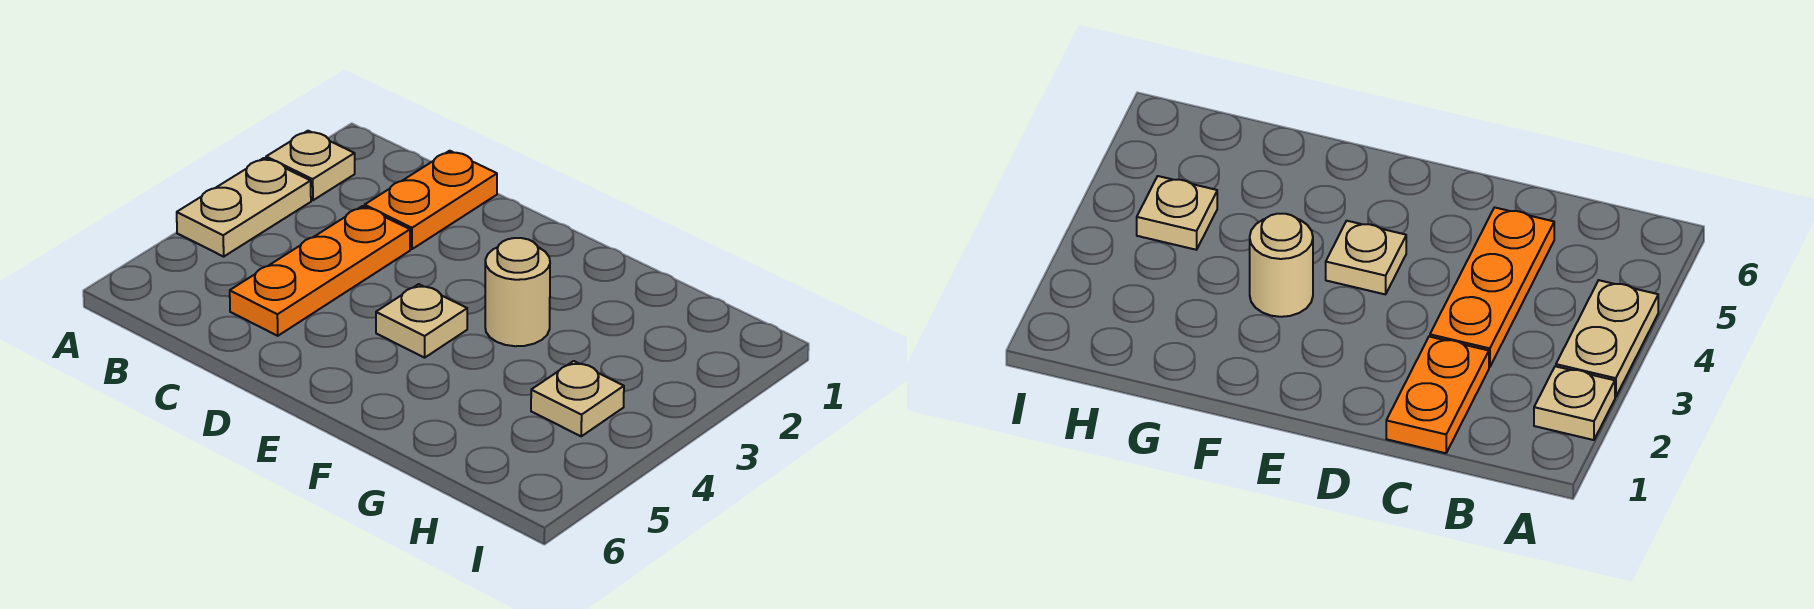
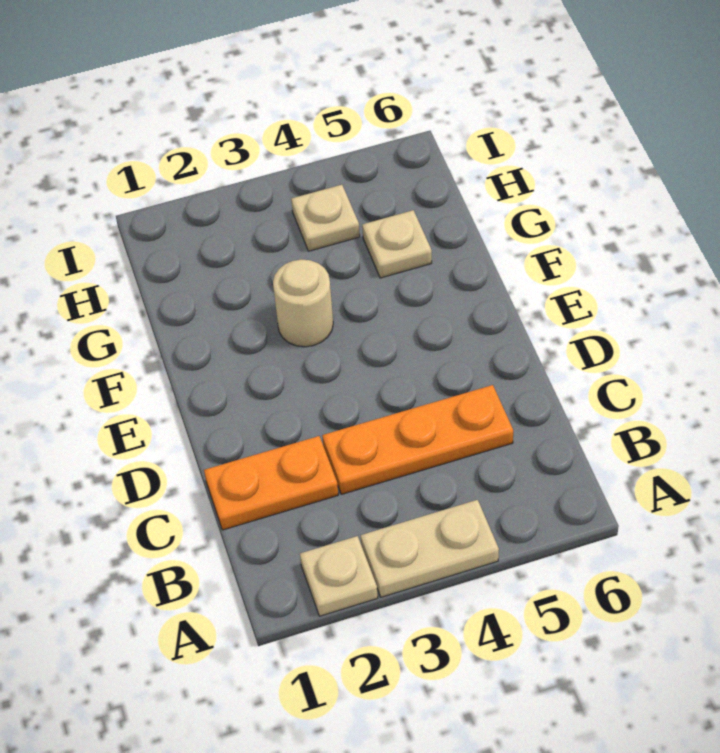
tan plate E4 level 1 -> tan plate G5 level 1

